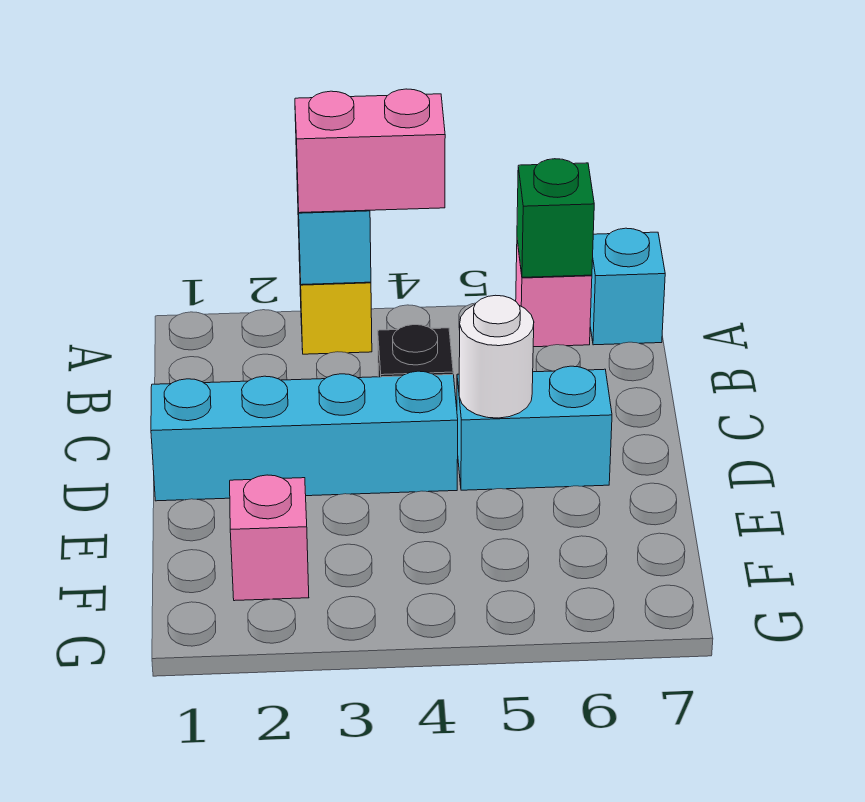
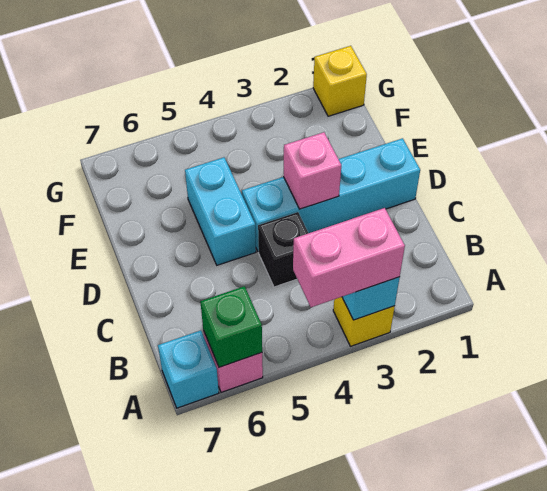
cyan brick D5:D6 level 1 -> cyan brick D5:E5 level 1
white round brick D5 level 2 -> none
pink brick F2 level 1 -> pink brick D3 level 2
none -> yellow brick G1 level 1

